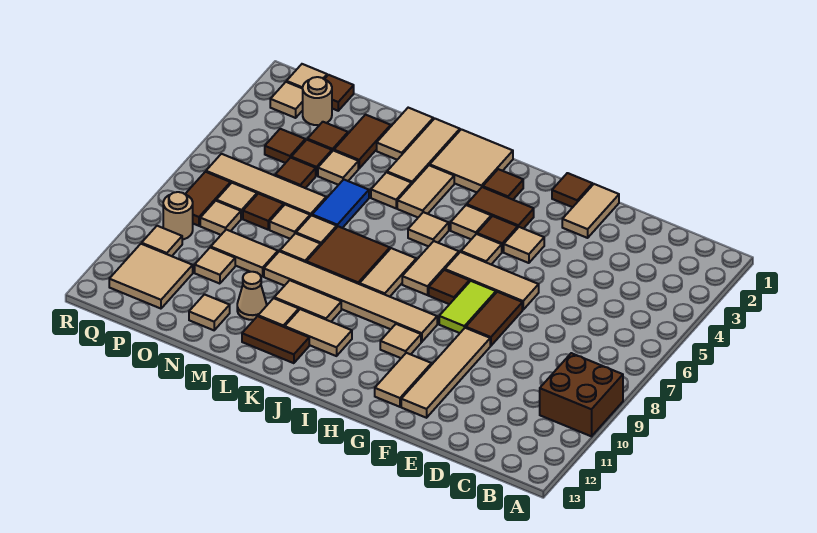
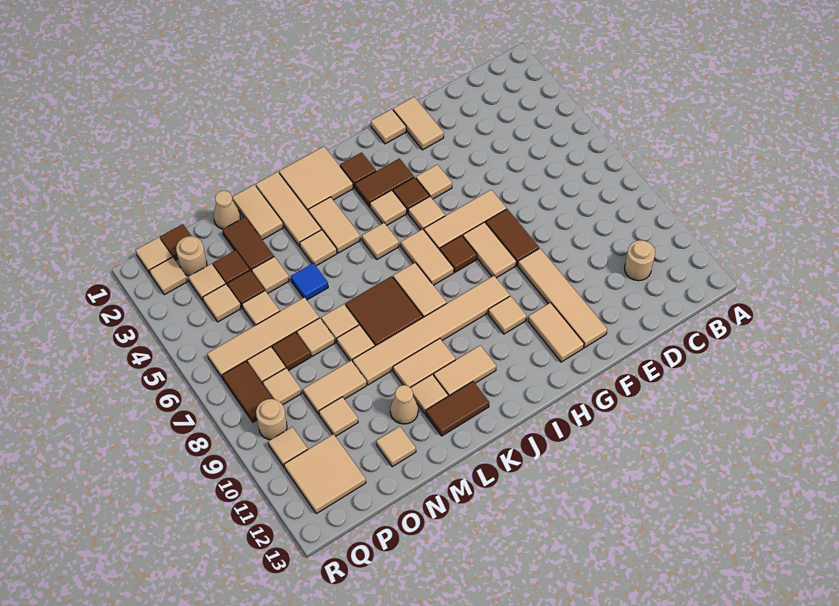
brown brick A9:B10 level 1 -> none
none -> tan round brick C11 level 1
brown tile G1 level 1 -> tan tile G1 level 1
lime tile G7:G8 level 1 -> tan tile G7:G8 level 1
blue tile M5:M6 level 1 -> blue tile M5 level 1
none -> tan cone N1 level 1
brown tile O5 level 1 -> tan tile O5 level 1
none -> tan tile P3 level 1
brown tile P4 level 1 -> tan tile P4 level 1

